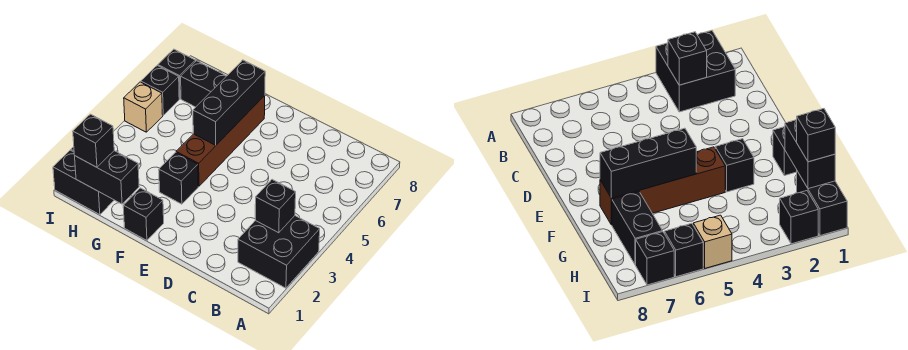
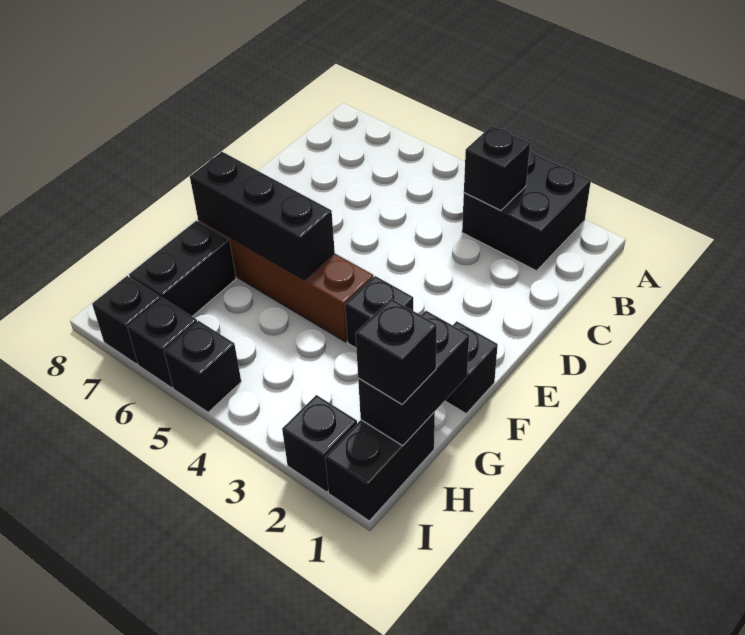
tan brick I5 level 1 -> black brick I5 level 1

